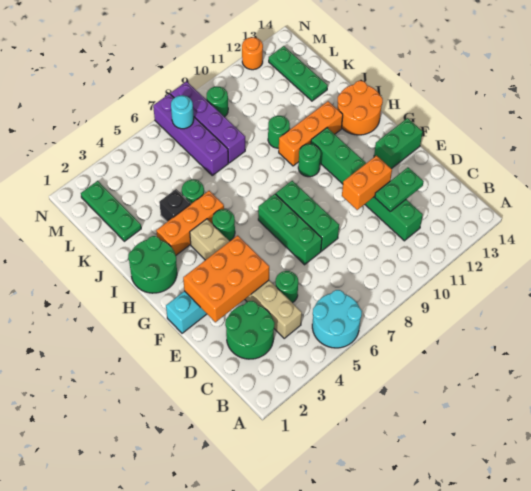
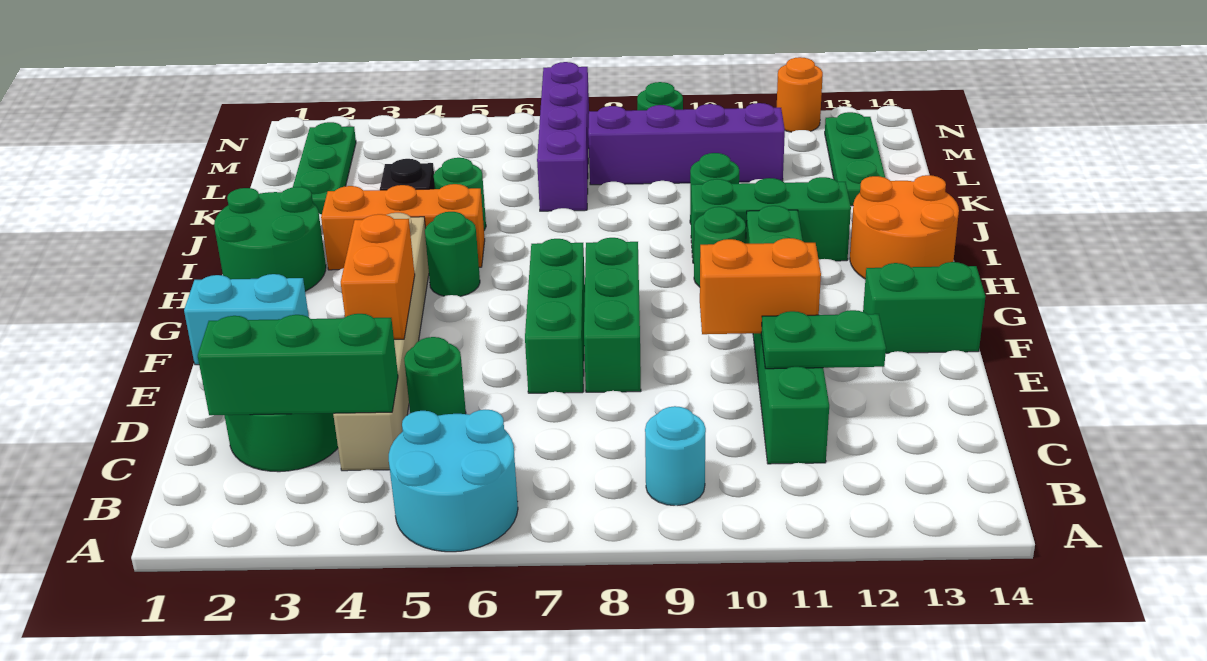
none -> green brick C2:C4 level 2
orange brick E2:F4 level 2 -> orange brick E4:F4 level 2
orange brick I10:I12 level 1 -> green brick I10:I12 level 1
purple brick K8:N8 level 1 -> purple brick L8:L11 level 1
cyan round brick M7 level 2 -> cyan round brick B9 level 1

